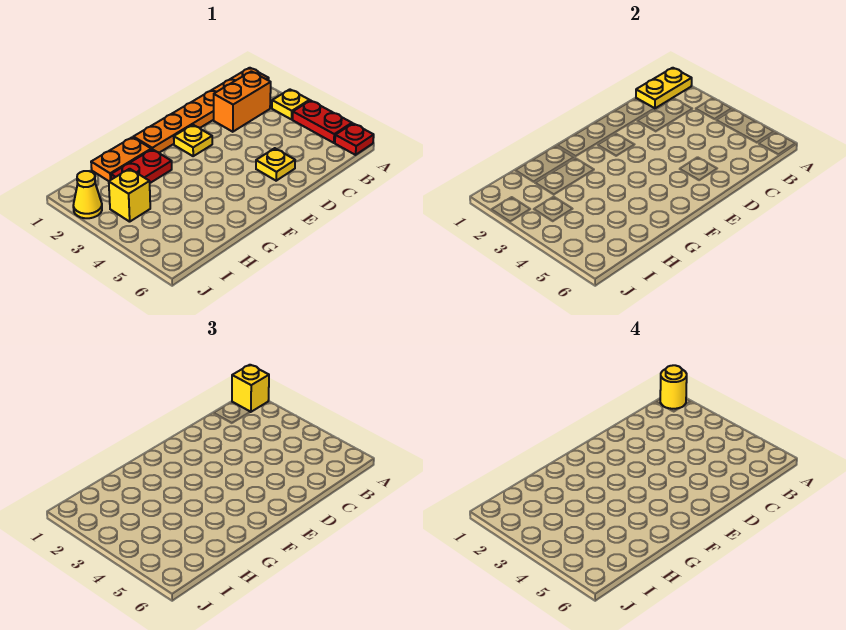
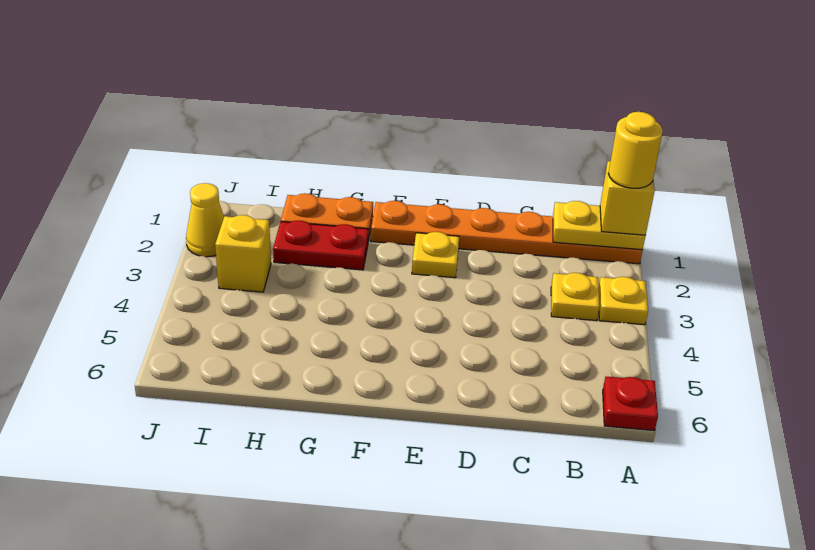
red plate A4:A5 level 1 -> none
orange brick B2:C2 level 1 -> none
yellow plate D5 level 1 -> yellow plate B3 level 1

